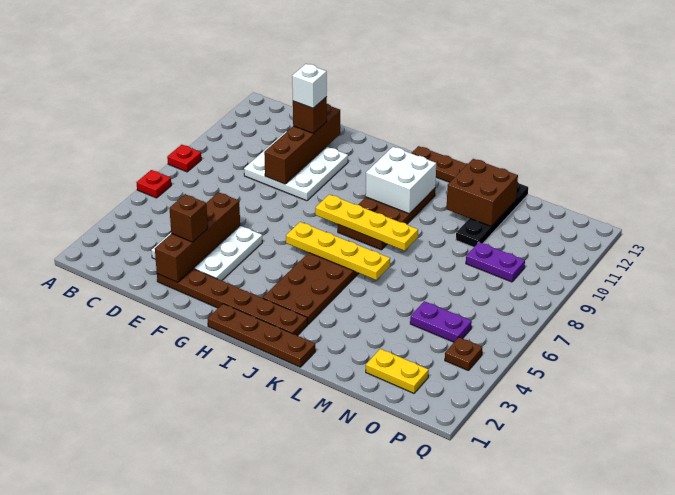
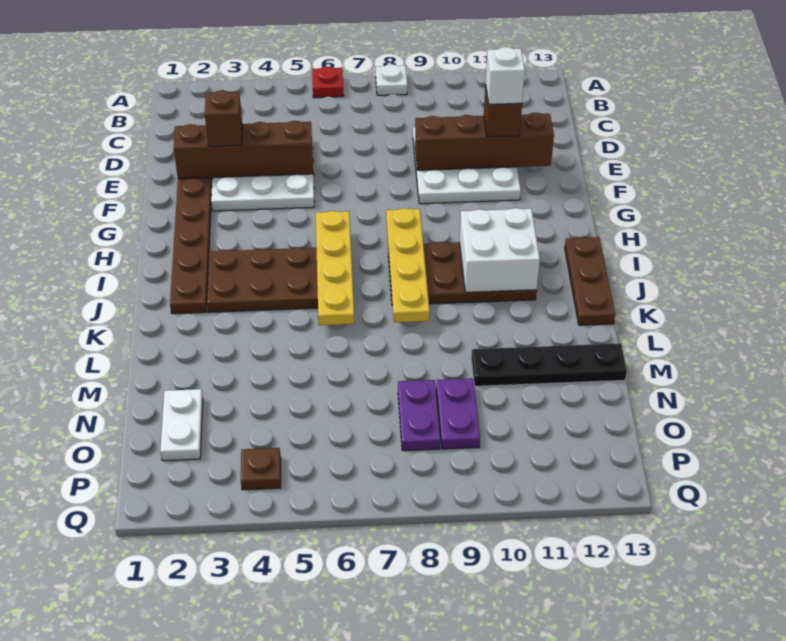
red plate A8 level 1 -> white plate A8 level 1
brown plate H1:K1 level 1 -> none
brown brick L11:M12 level 2 -> none
yellow plate N2:O2 level 1 -> white plate N2:O2 level 1
purple plate N5:O5 level 1 -> purple plate N8:O8 level 1

